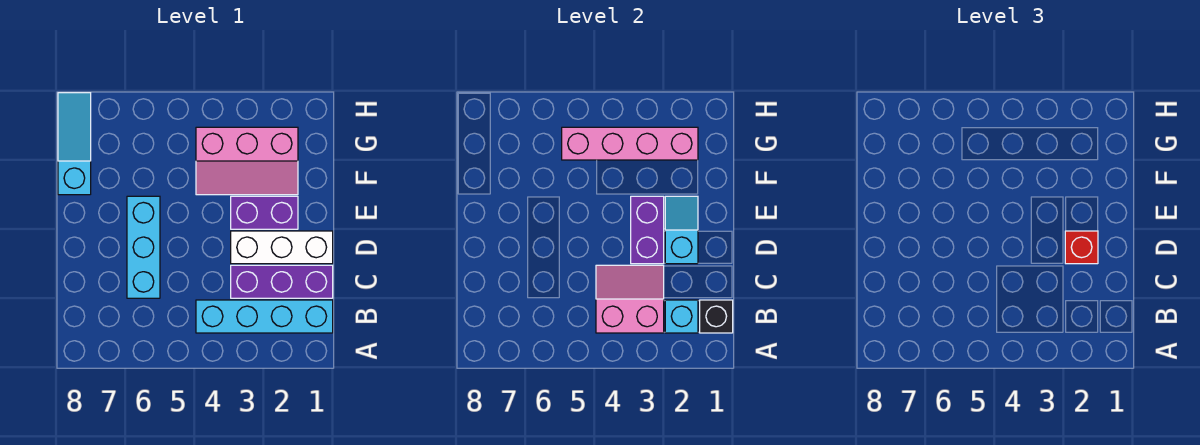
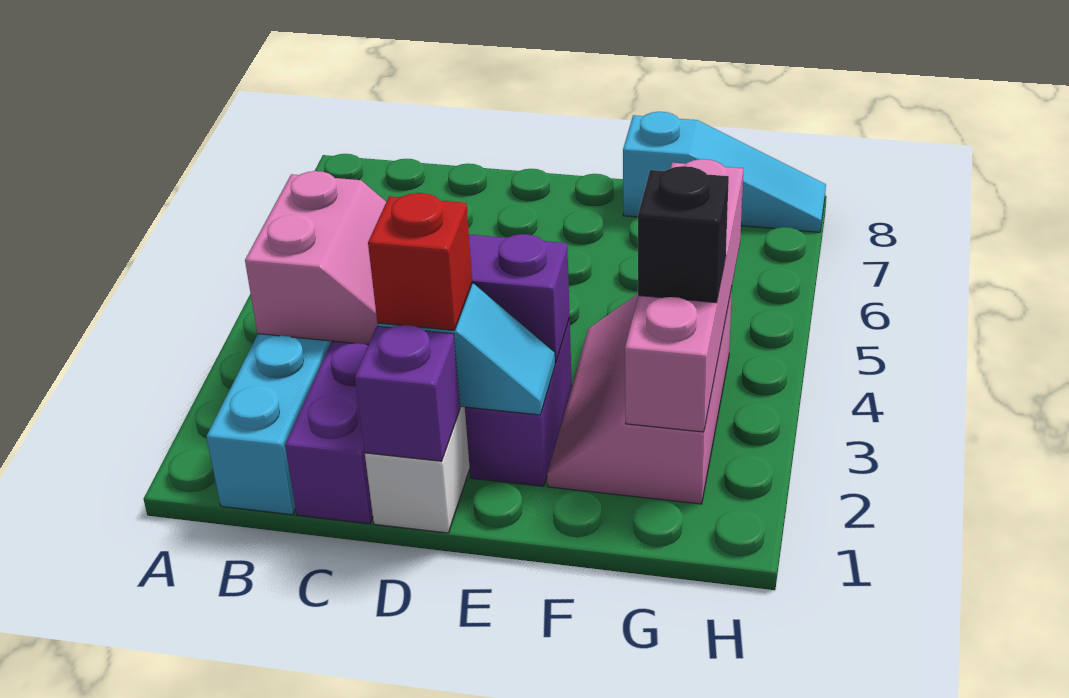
black brick B1 level 2 -> black brick G3 level 3
cyan brick B2 level 2 -> none
cyan brick C6:E6 level 1 -> none
none -> purple brick D1 level 2

